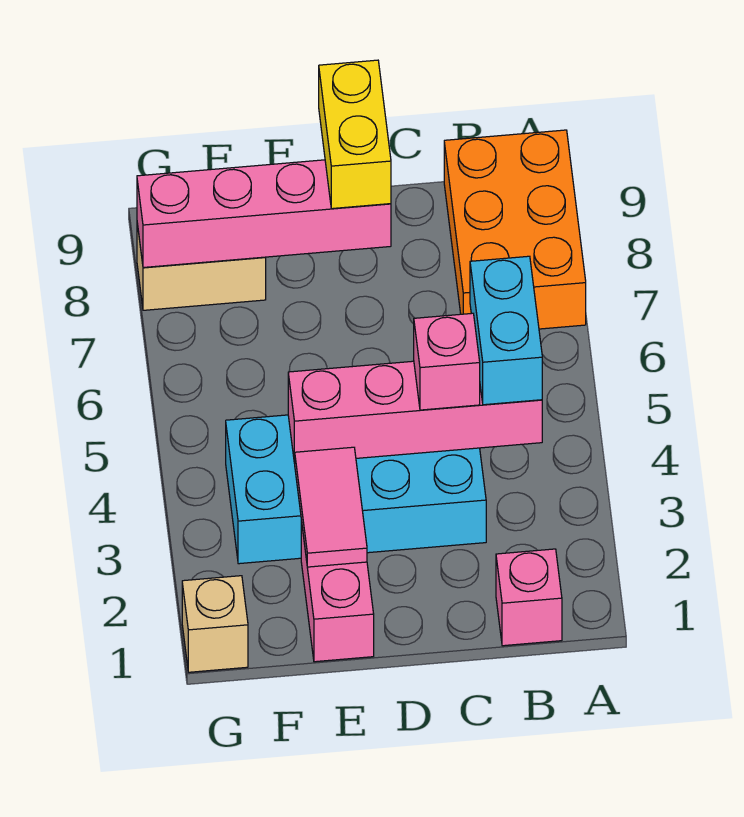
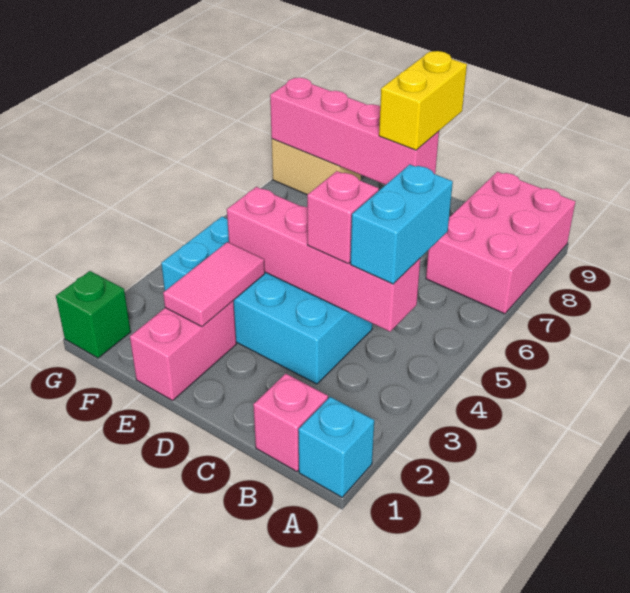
none -> cyan brick A1 level 1
orange brick A7:B9 level 1 -> pink brick A7:B9 level 1
tan brick G1 level 1 -> green brick G1 level 1

